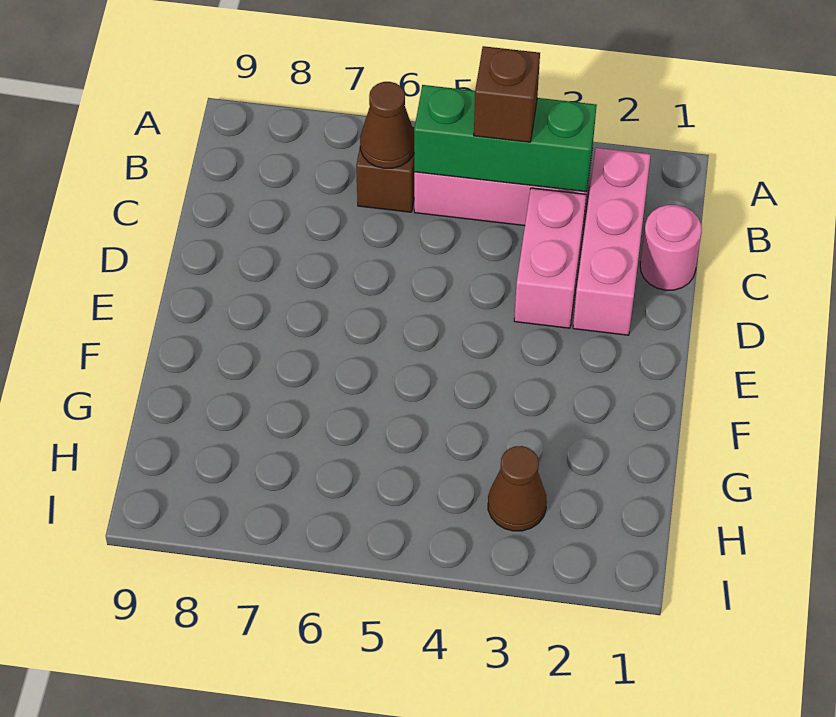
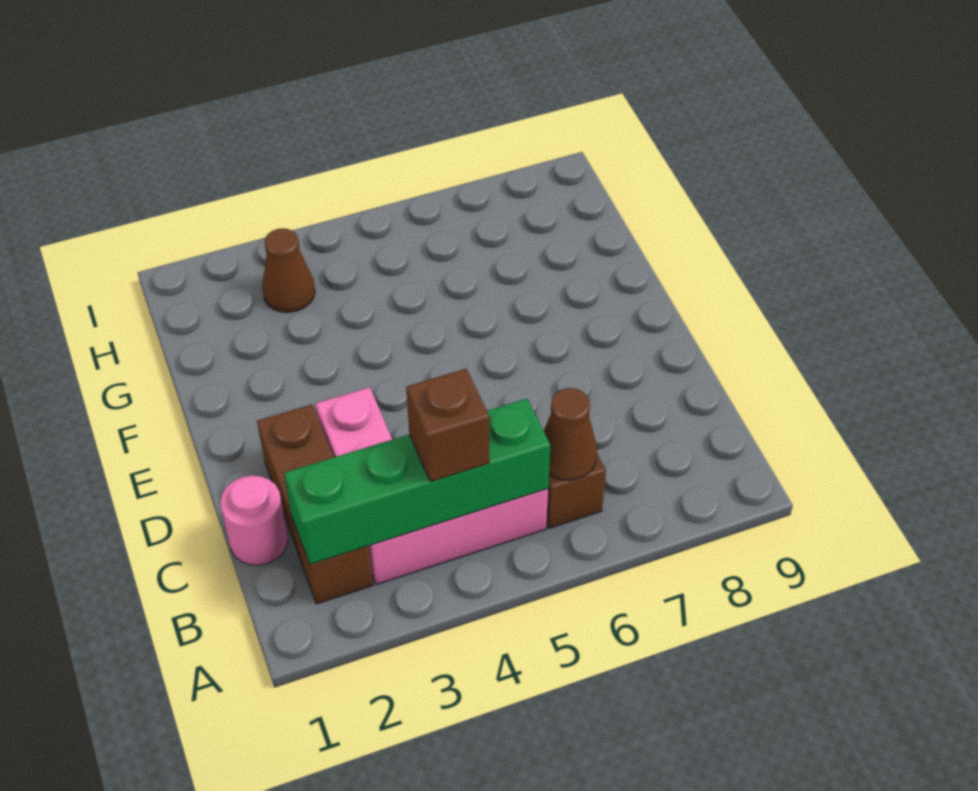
pink brick B2:D2 level 1 -> brown brick B2:D2 level 1
green brick B3:B5 level 2 -> green brick B2:B5 level 2

